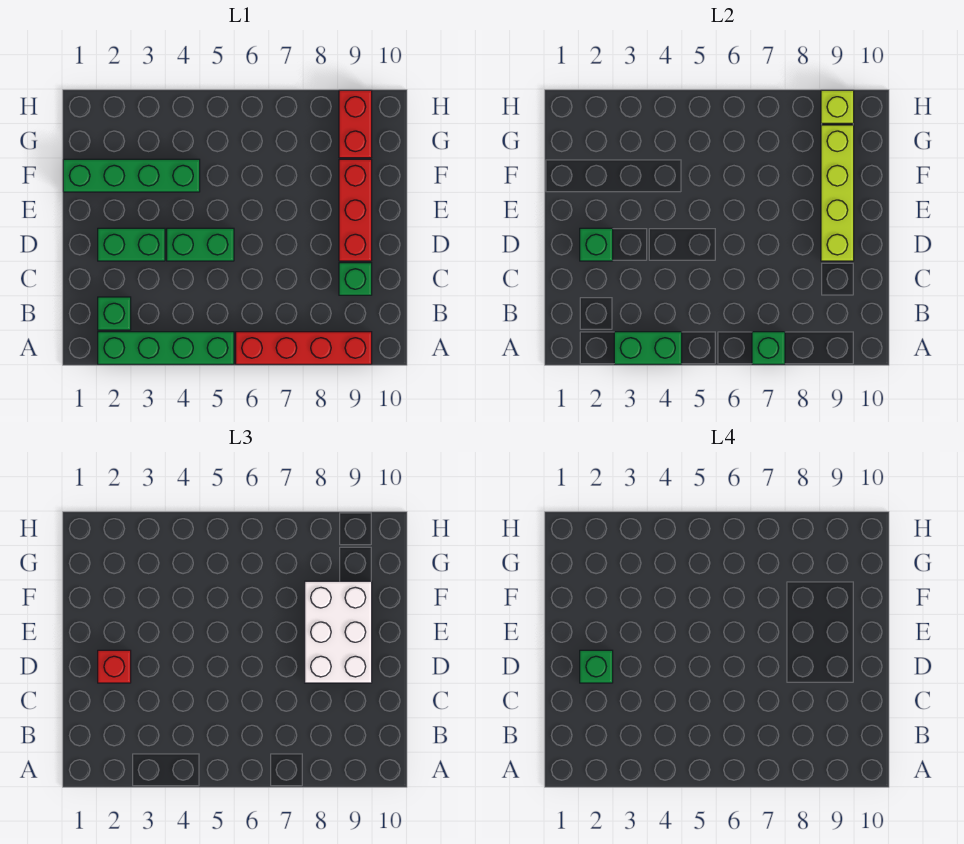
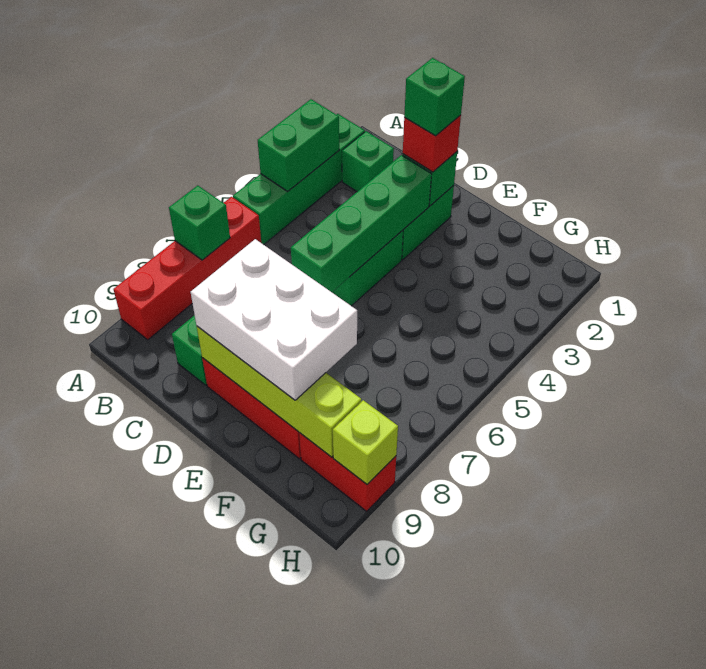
green brick F1:F4 level 1 -> green brick D3:D6 level 2

